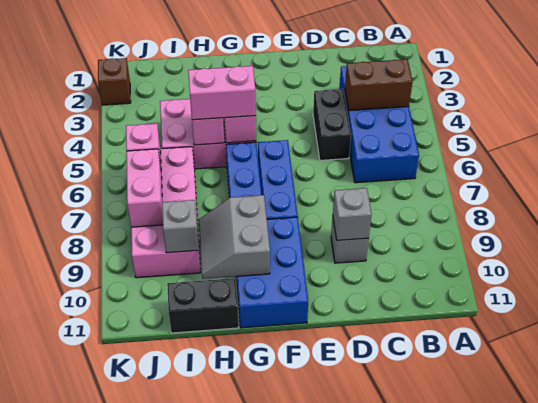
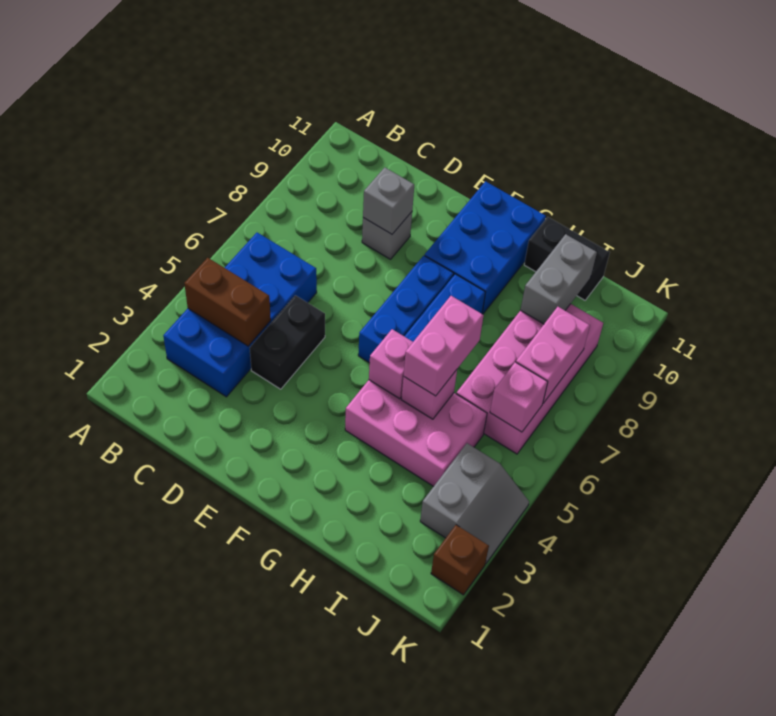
pink brick G5:H5 level 3 -> pink brick H5:H6 level 3
grey slope G9:H10 level 2 top G -> grey slope J3:K4 level 1 top J
grey brick I9 level 2 -> grey brick I9:I10 level 2

